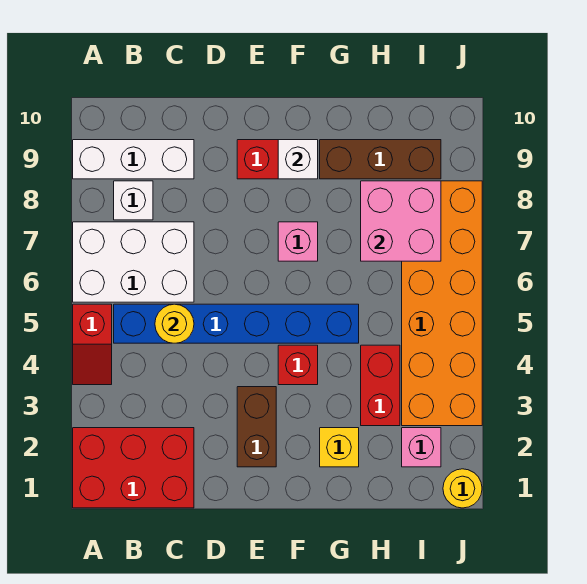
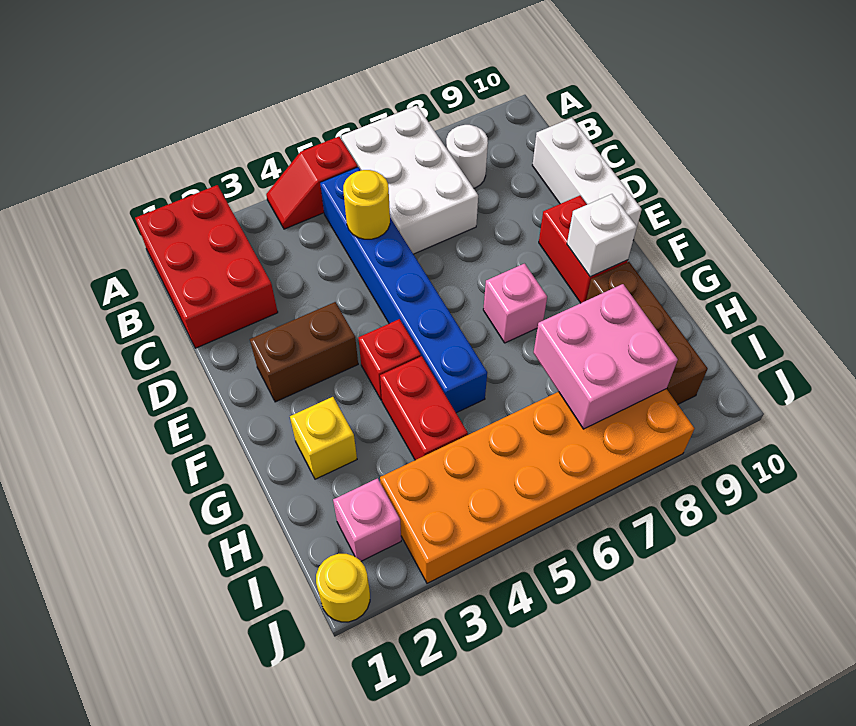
white brick A9:C9 level 1 -> white brick C10:E10 level 1
white brick B8 level 1 -> white round brick B8 level 1
red brick H3:H4 level 1 -> red brick G4:H4 level 1

